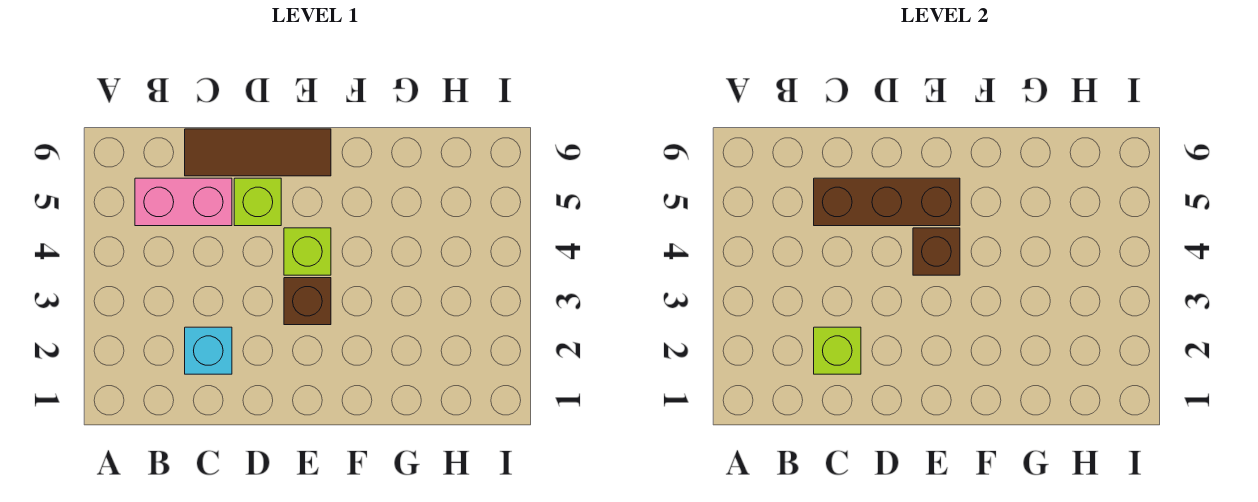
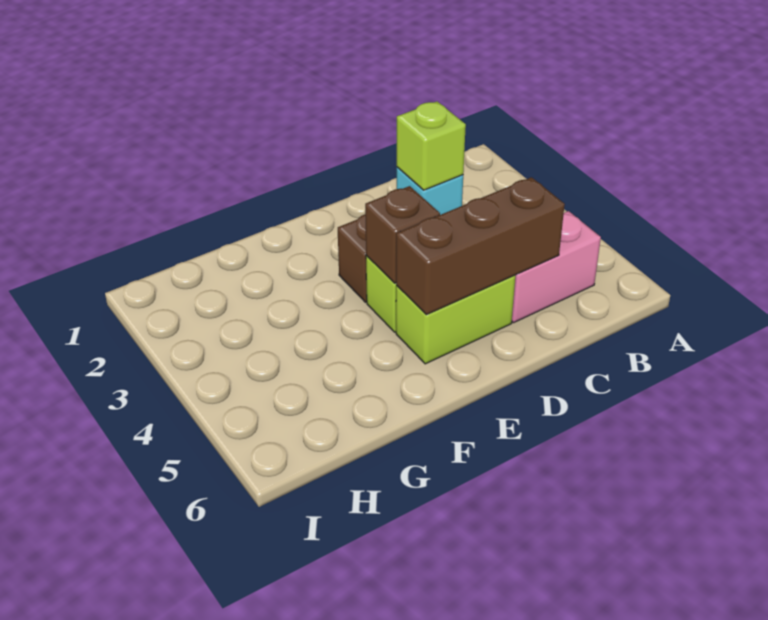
brown tile C6:E6 level 1 -> none
lime brick D5 level 1 -> lime brick D5:E5 level 1

